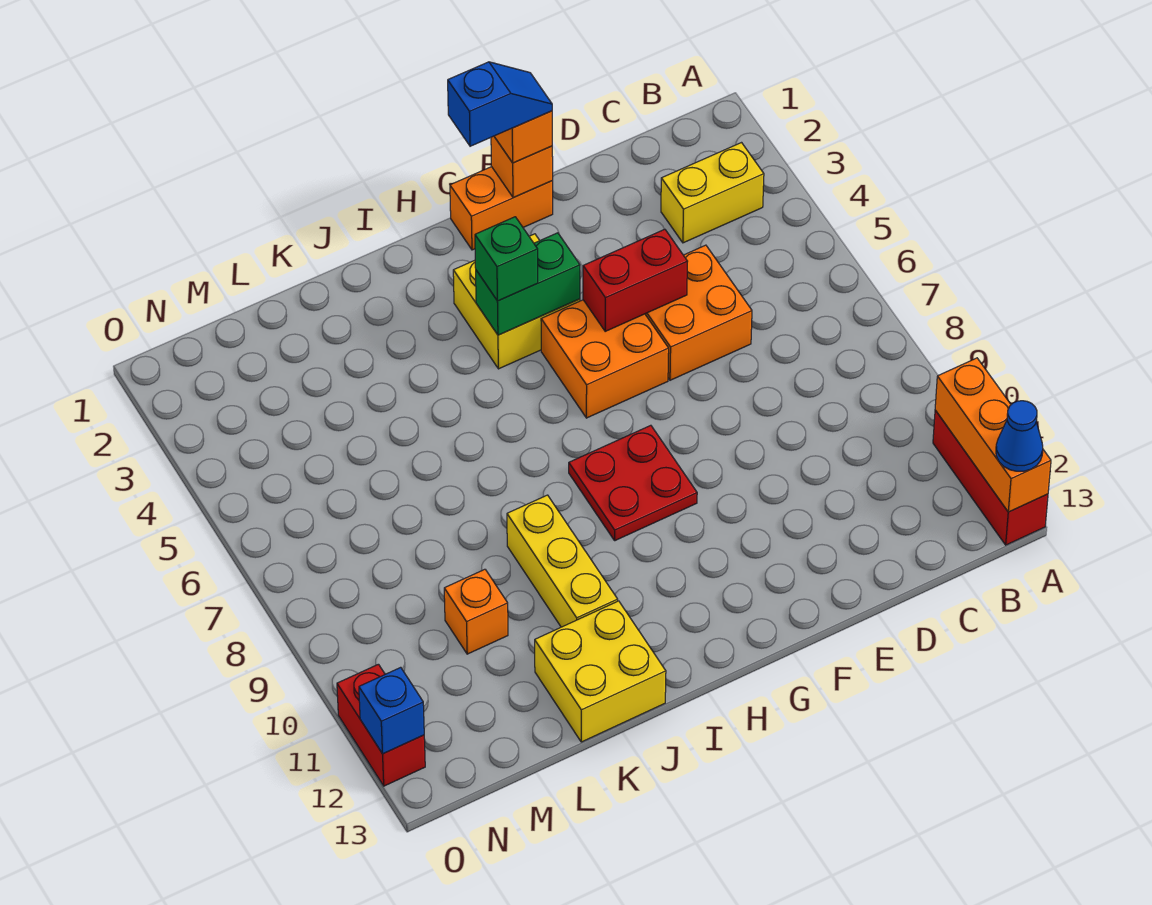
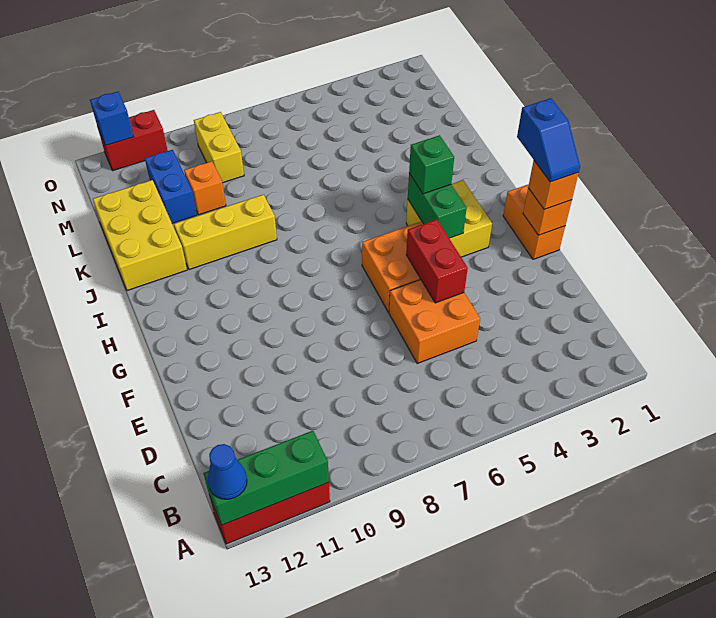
orange brick A11:A13 level 2 -> green brick A11:A13 level 2
yellow brick B3:C3 level 1 -> yellow brick M9:N9 level 1
red plate G8:H9 level 1 -> none
yellow brick J12:K13 level 1 -> yellow brick J12:L13 level 1
none -> blue brick L11:M11 level 1

